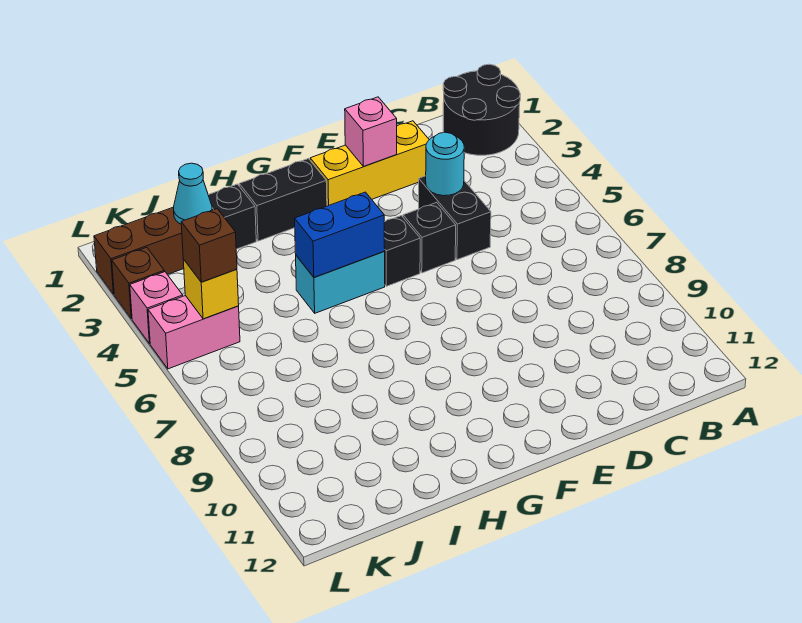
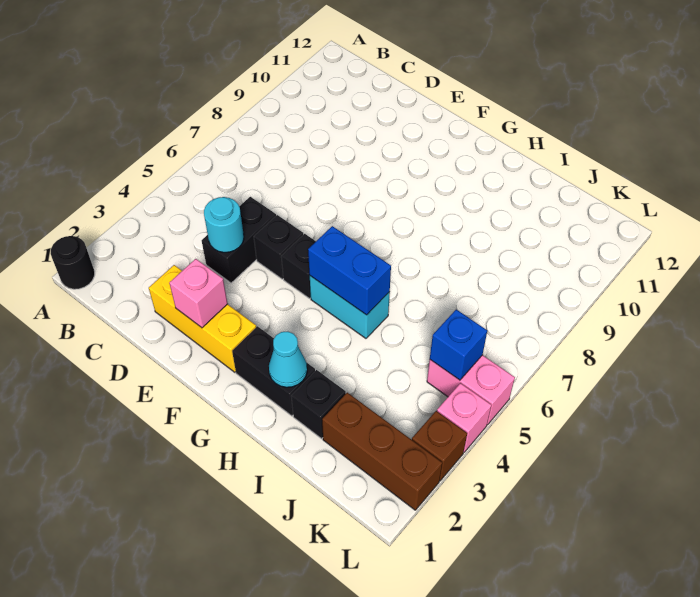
black round brick A1:B2 level 1 -> black round brick A1 level 1
cyan cone J2 level 2 -> cyan cone H2 level 2
yellow brick K5 level 2 -> blue brick K5 level 2
brown brick K5 level 3 -> none

